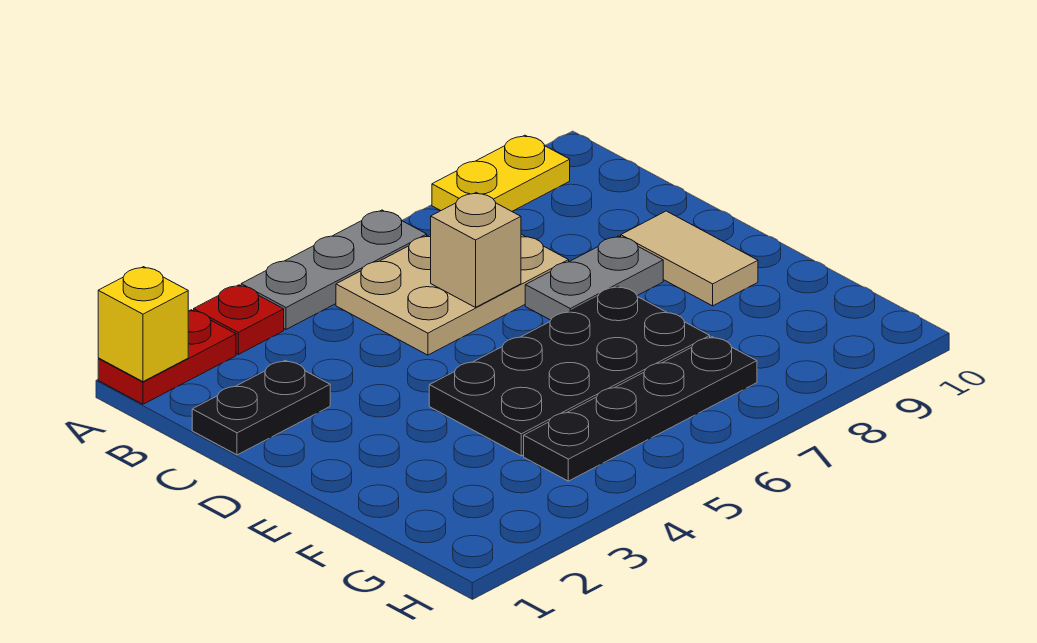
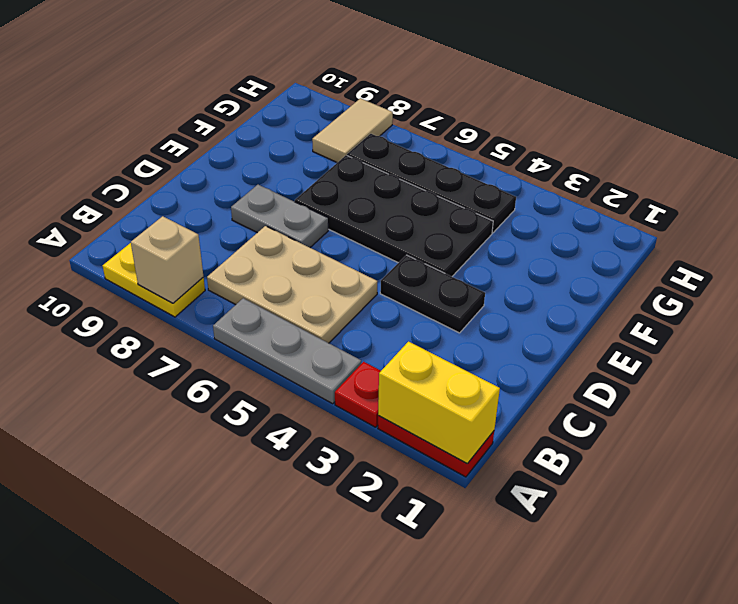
yellow brick A1 level 2 -> yellow brick A1:A2 level 2
black plate C1:C2 level 1 -> black plate D3:D4 level 1
tan brick C6 level 2 -> tan brick A8 level 2
tan tile D9:E9 level 1 -> tan tile G8:H8 level 1

